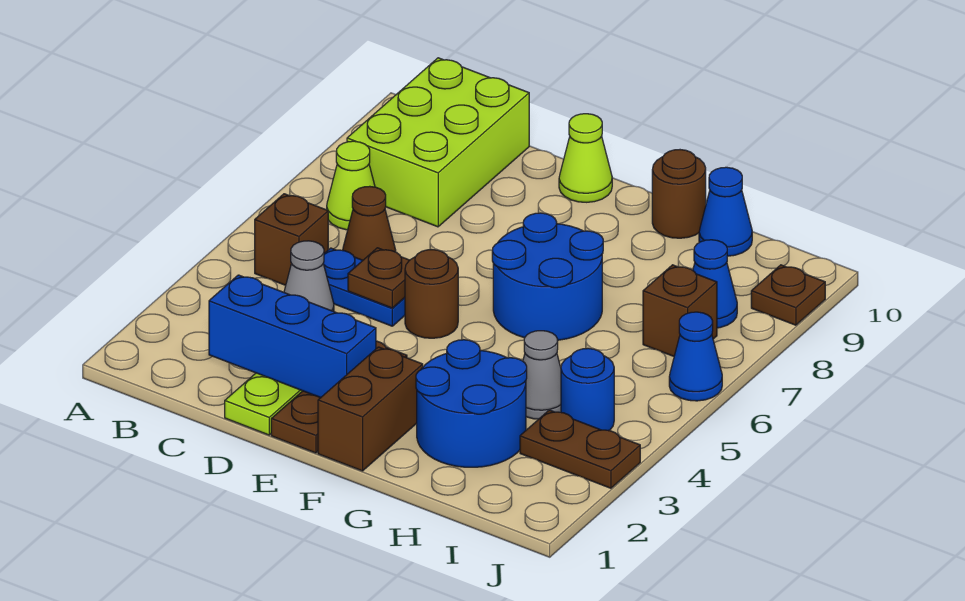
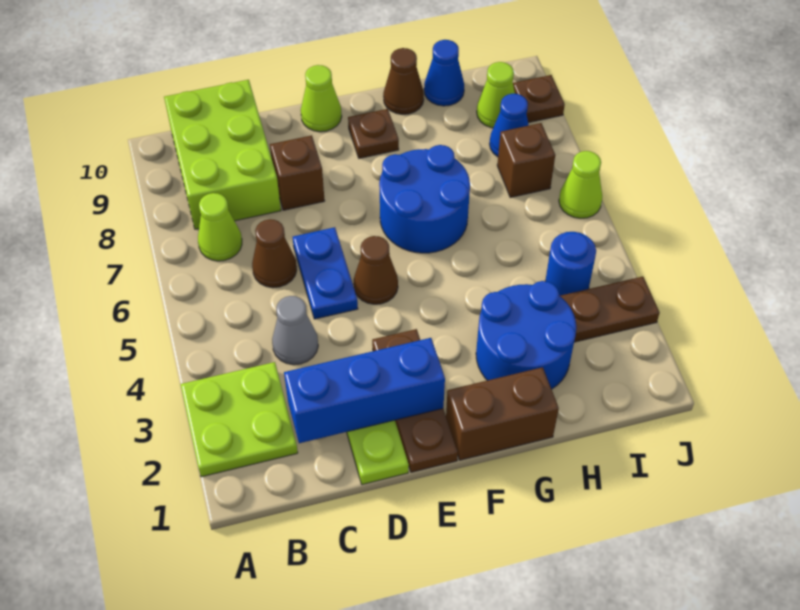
none -> lime plate A2:B3 level 1
brown brick B5 level 1 -> brown brick D8 level 1
blue plate C5:D5 level 1 -> blue plate D5:D6 level 1
brown plate D5 level 2 -> brown plate F9 level 1
brown round brick E5 level 1 -> brown cone E5 level 1
brown brick F1:F2 level 1 -> brown brick F1:G1 level 1
brown round brick G10 level 1 -> brown cone G10 level 1
grey cone H4 level 1 -> none
none -> lime cone I9 level 1
blue cone J6 level 1 -> lime cone J6 level 1

